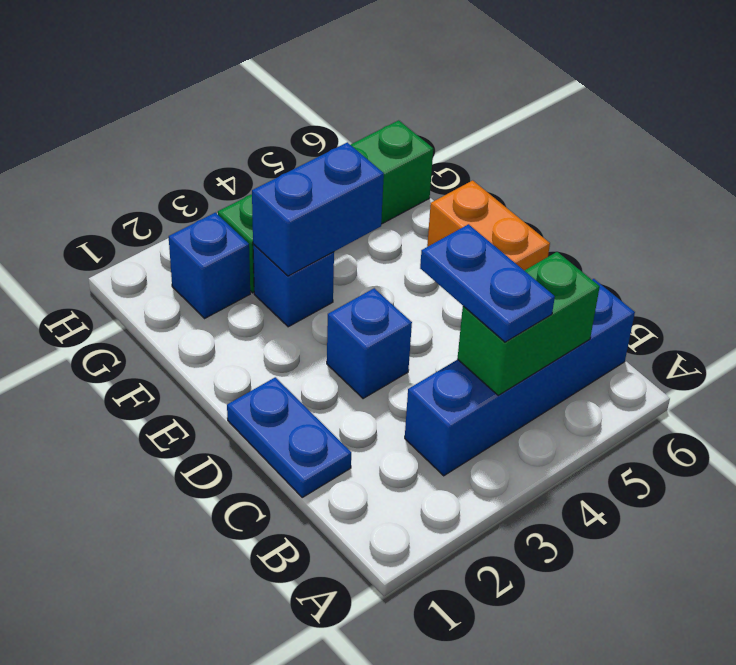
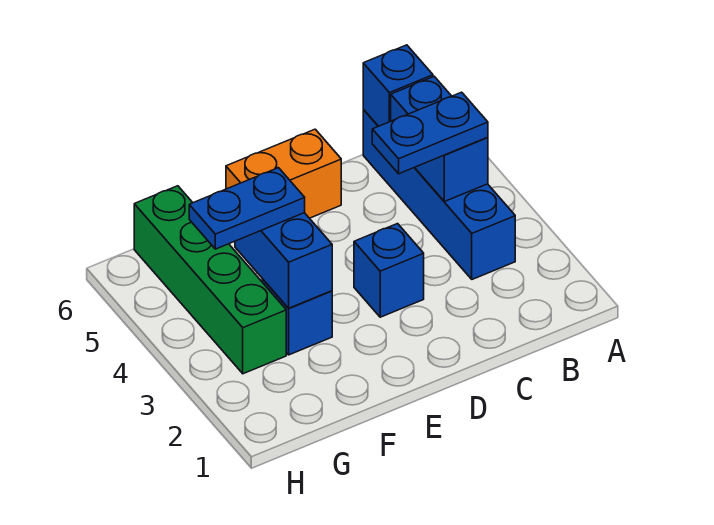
green brick B4:B5 level 2 -> blue brick B4:B5 level 2
blue plate C1:D1 level 1 -> blue plate F4:G4 level 3
blue brick G2 level 1 -> blue brick B6 level 2

